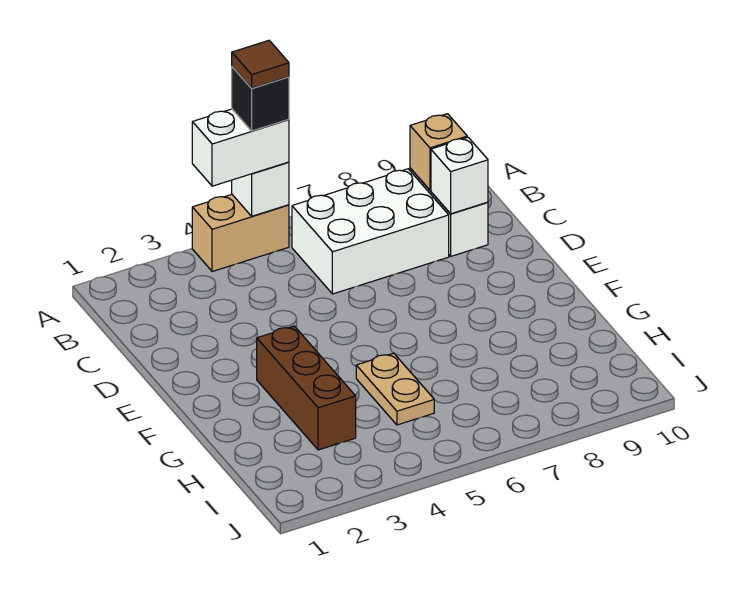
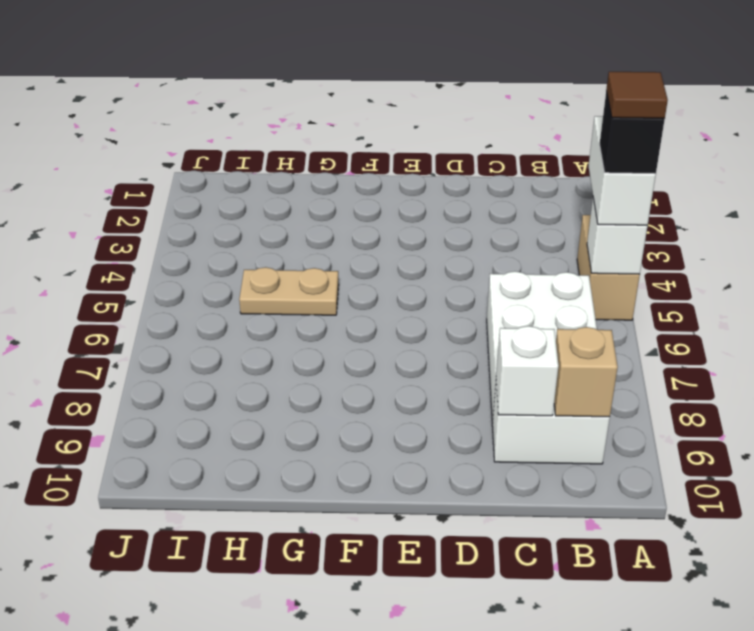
brown brick F3:H3 level 1 -> none

